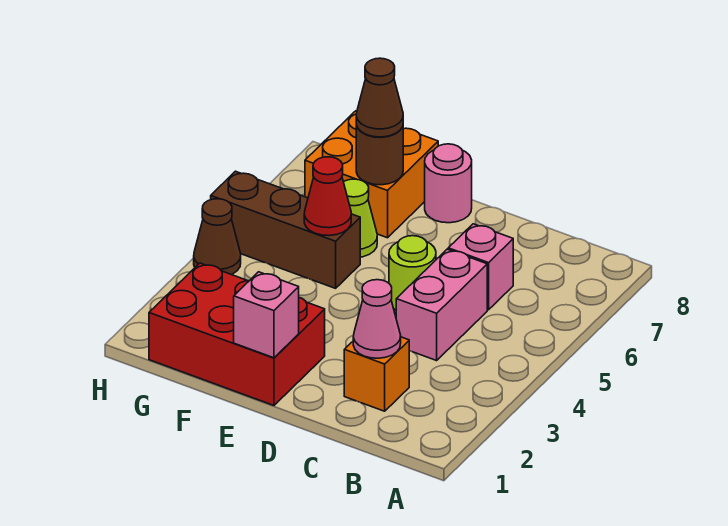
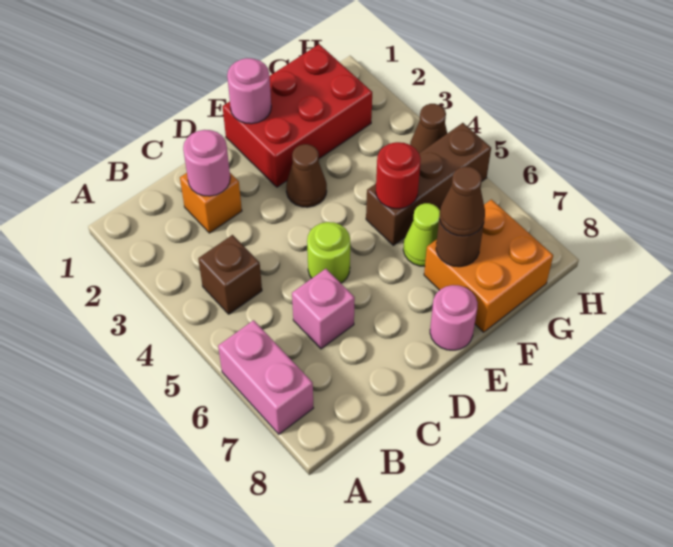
none -> brown brick B4 level 1
pink cone C2 level 2 -> pink round brick C2 level 2
pink brick C4:C5 level 1 -> pink brick A6:A7 level 1
pink brick E1 level 2 -> pink round brick E1 level 2
none -> brown cone E3 level 1
red cone F5 level 2 -> red round brick F5 level 2

